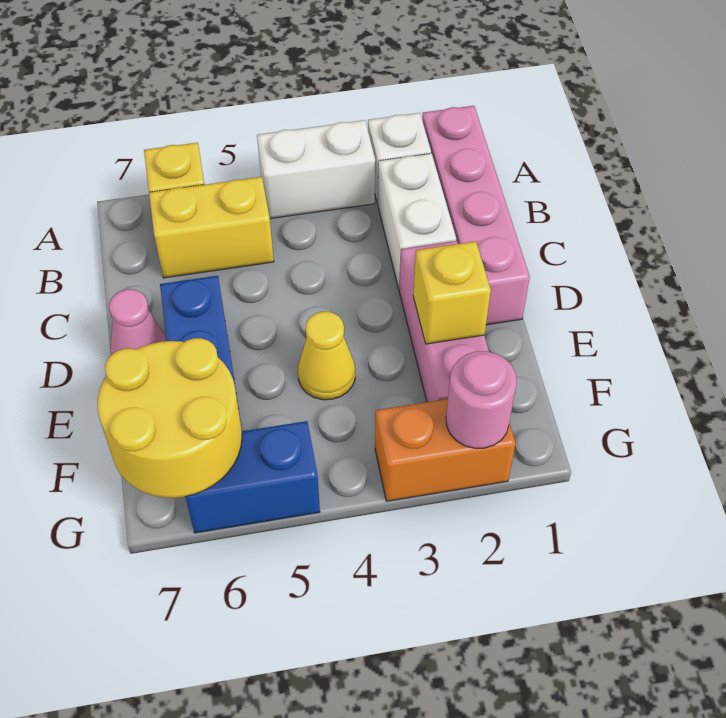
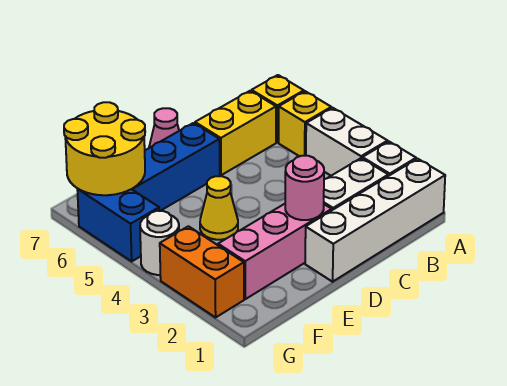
pink brick A1:D1 level 1 -> white brick A1:D1 level 1
yellow brick B5:B6 level 1 -> yellow brick B6:C6 level 1
yellow brick E2 level 2 -> yellow brick A5 level 1
pink round brick G2 level 2 -> pink round brick D2 level 2
none -> white round brick G4 level 1

